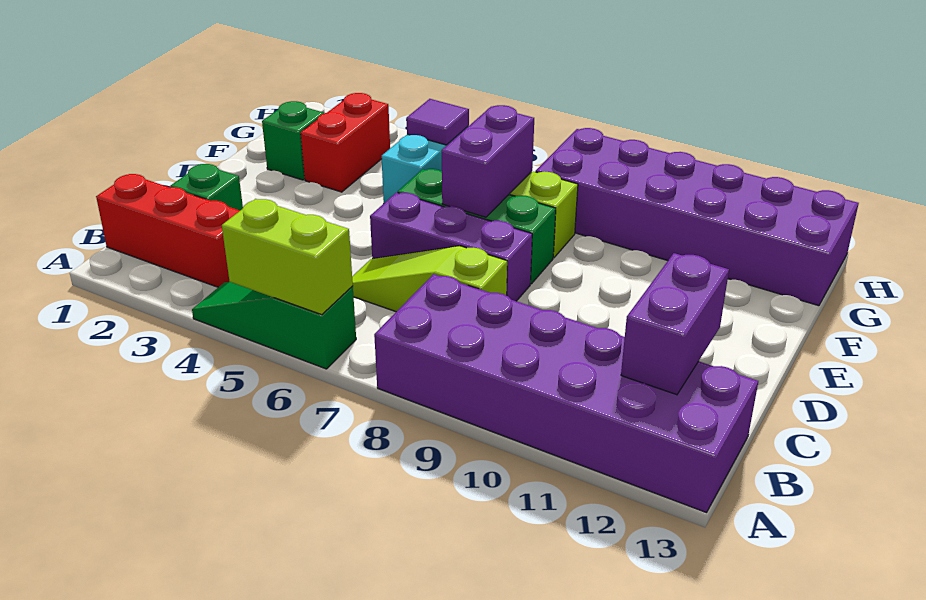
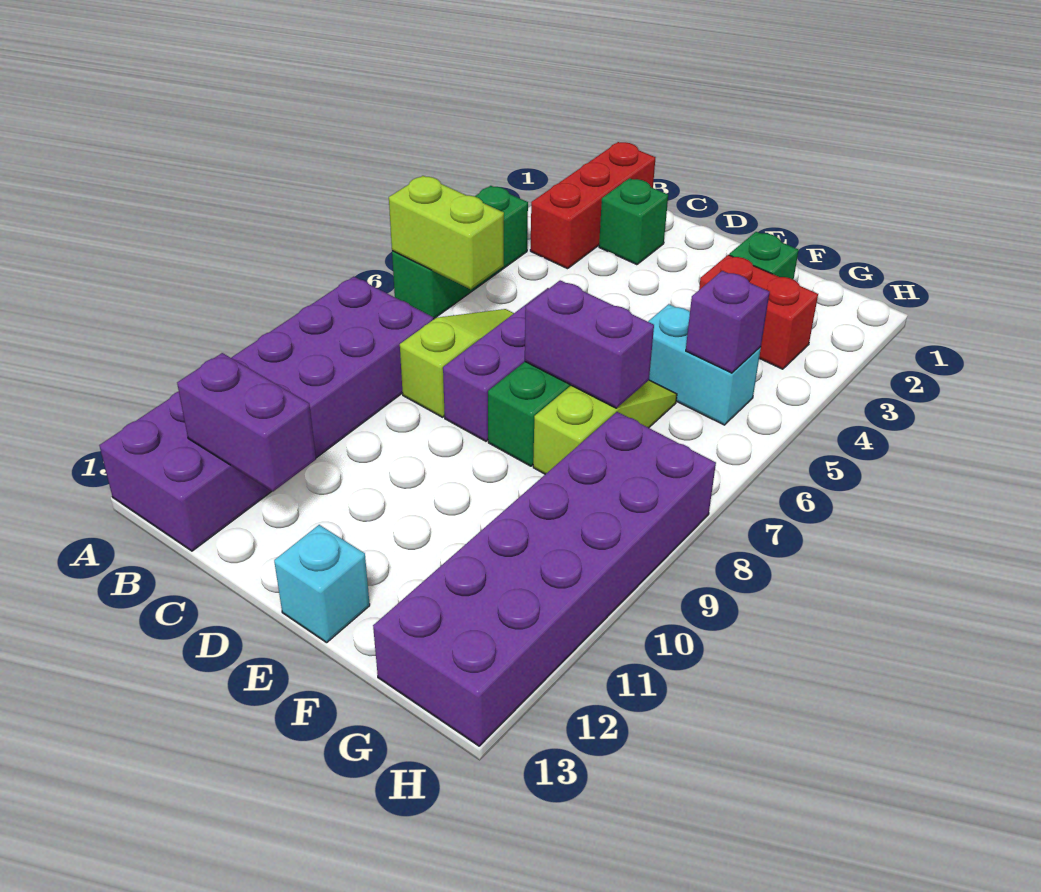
green slope A4:A6 level 1 top 6 -> green brick A4:A6 level 1
lime brick A5:A6 level 2 -> lime brick A6:B6 level 2
none -> cyan brick E13 level 1
purple tile G5 level 2 -> purple brick G5 level 2

